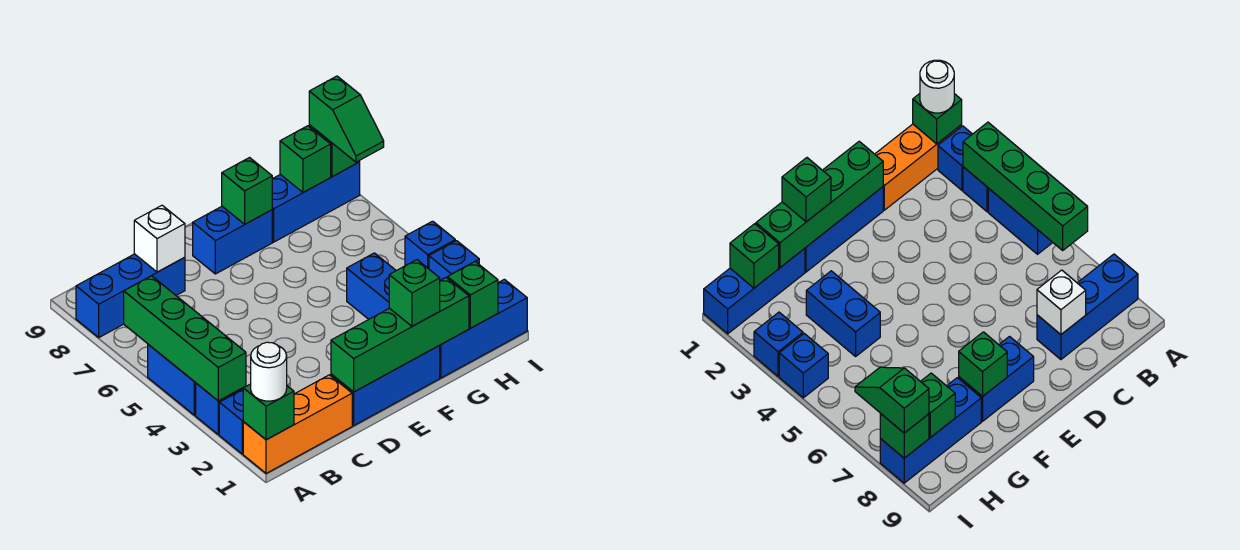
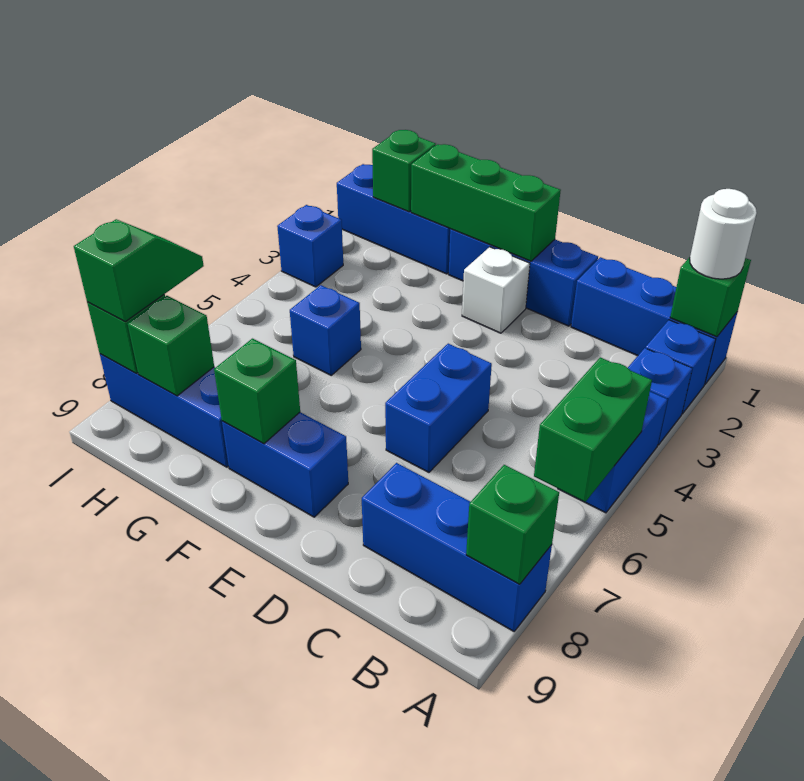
orange brick A1:C1 level 1 -> blue brick A1:C1 level 1
green brick A3:A6 level 2 -> green brick A5:A6 level 2
white brick C8 level 2 -> white brick E2 level 1
green brick D1:G1 level 2 -> green brick E1:G1 level 2
green brick F1 level 3 -> green brick A8 level 2
blue brick G3:G4 level 1 -> blue brick D5:D6 level 1
blue brick I4 level 1 -> blue brick G5 level 1

